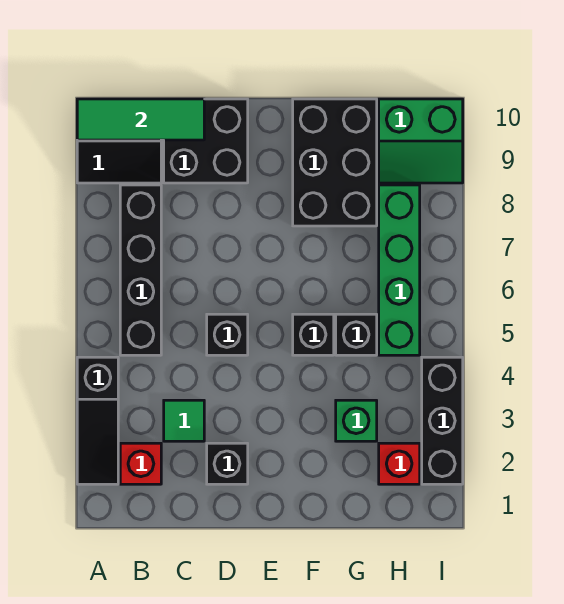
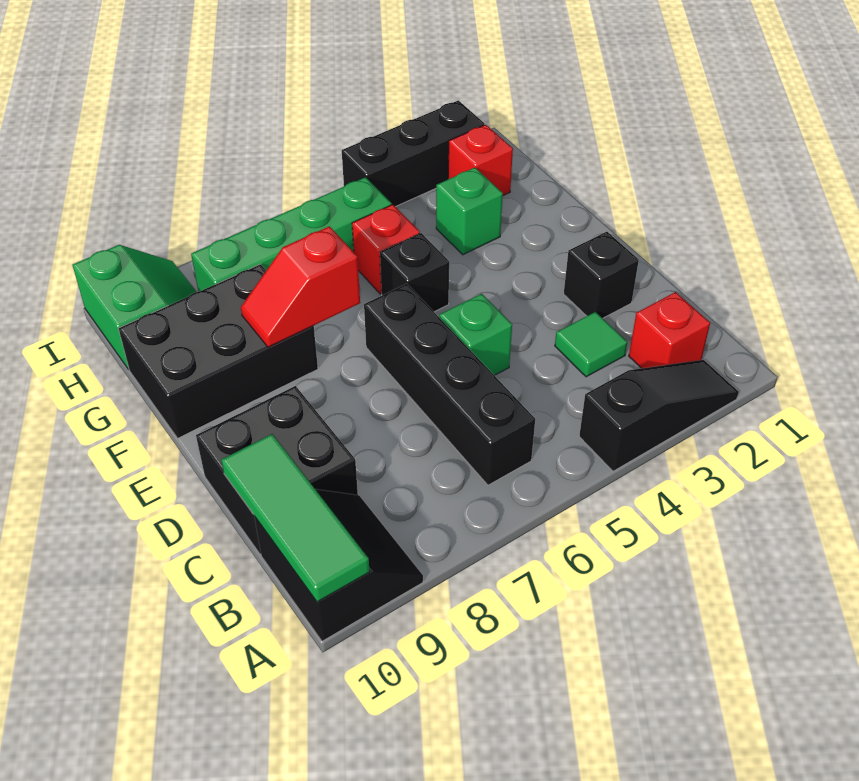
black brick B5:B8 level 1 -> black brick B6:E6 level 1
black brick D5 level 1 -> green brick D5 level 1
none -> red slope F7:F8 level 2 top 7
black brick G5 level 1 -> red brick G5 level 1

